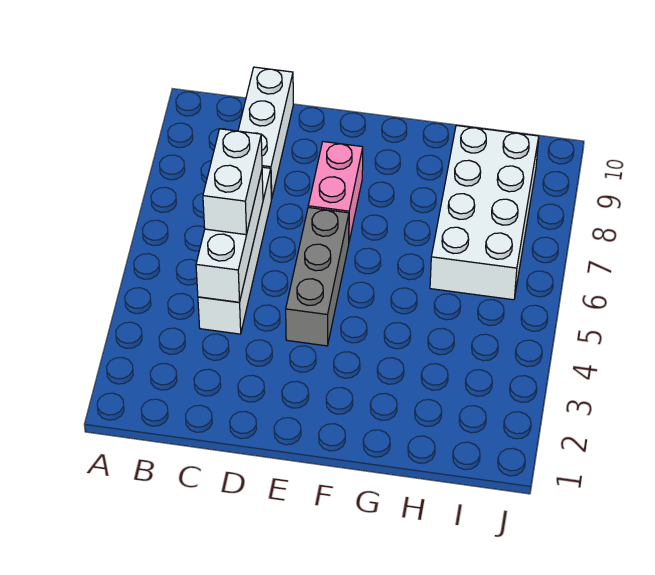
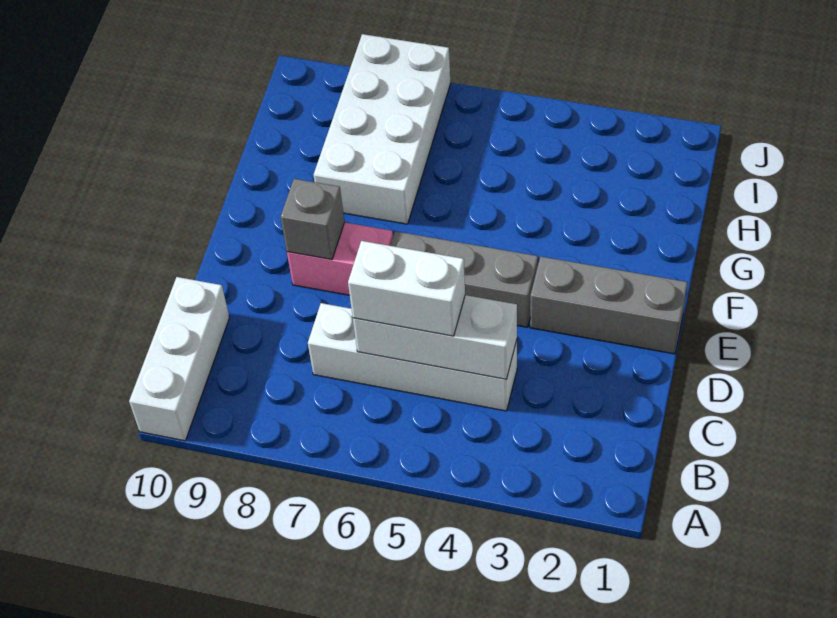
white brick C8:C10 level 1 -> white brick A10:C10 level 1
none -> grey brick E1:E3 level 1
none -> grey brick E8 level 2
white brick H6:I9 level 1 -> white brick G7:J8 level 1

